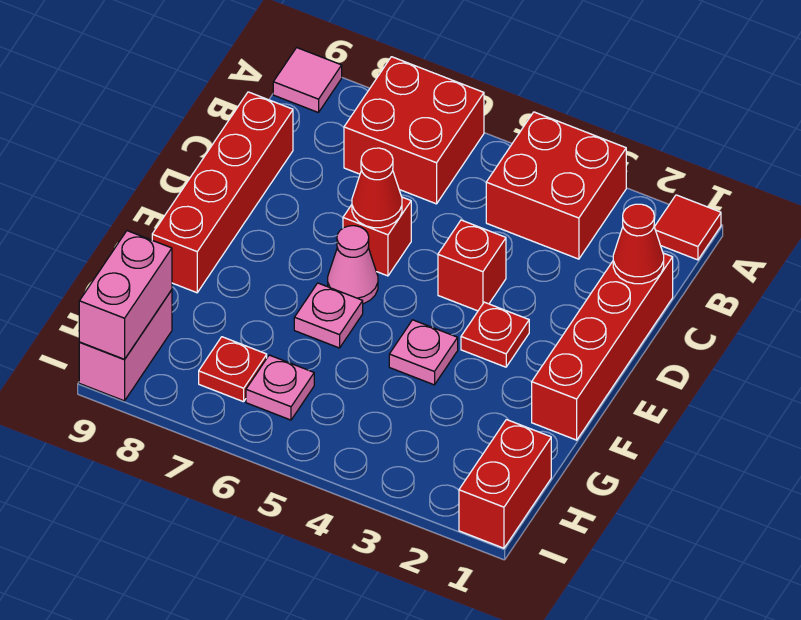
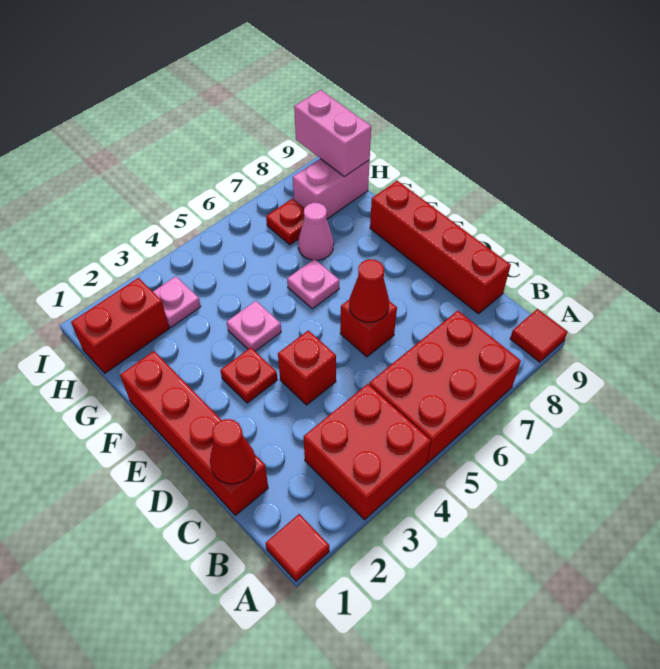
red brick A6:B7 level 1 -> red brick A5:B7 level 1
pink tile A9 level 1 -> red tile A9 level 1
pink cone E6 level 1 -> pink cone G7 level 1
red brick H1:I1 level 1 -> red brick H1:H2 level 1
pink plate H6 level 1 -> pink plate H3 level 1
pink brick H9:I9 level 1 -> pink brick H8:H9 level 1

